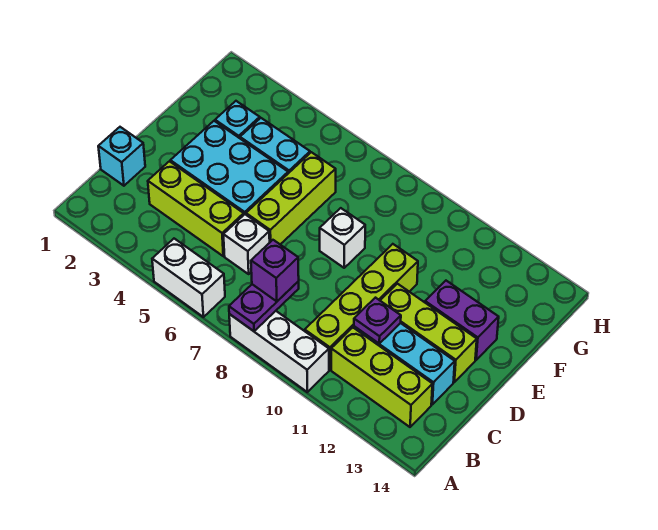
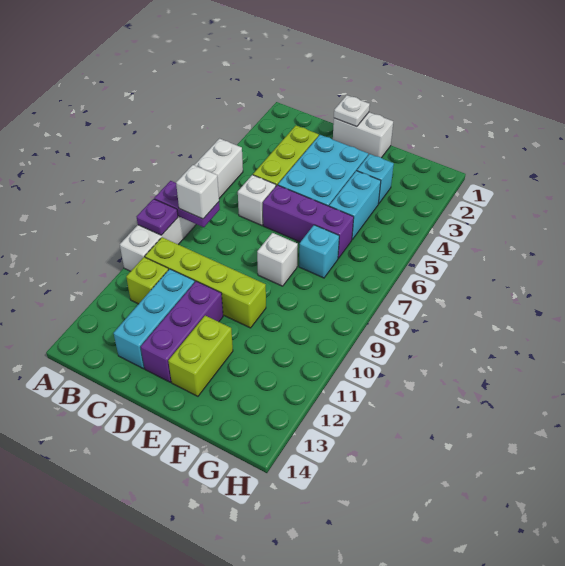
purple brick B8 level 3 -> white brick B8 level 3
lime brick B11:B13 level 1 -> lime brick B11 level 1
cyan brick C1 level 1 -> cyan brick F7 level 1
purple plate C11 level 2 -> purple plate A9 level 2
none -> white brick D1:E1 level 1
none -> white plate D1 level 2
lime brick D6:F6 level 1 -> purple brick D6:F6 level 1
lime brick D11:D13 level 1 -> purple brick D11:D13 level 1
purple brick E12:E13 level 1 -> lime brick E12:E13 level 1

